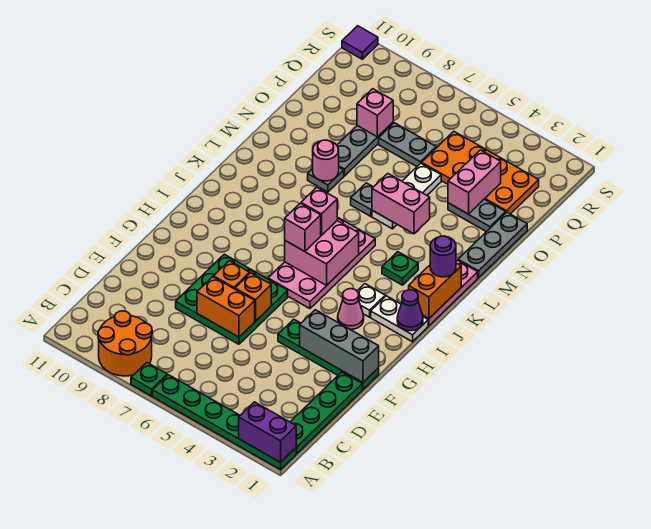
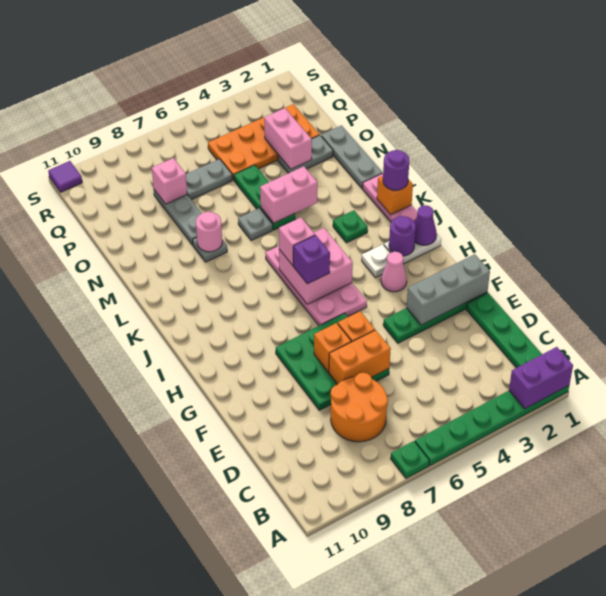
orange round brick A8:B9 level 1 -> orange round brick C7:D8 level 1
none -> purple round brick I2 level 2
pink brick I6 level 3 -> purple brick I6 level 3
orange brick J1:K1 level 2 -> orange brick K1 level 2
white plate M5:O5 level 1 -> green plate M5:O5 level 1

